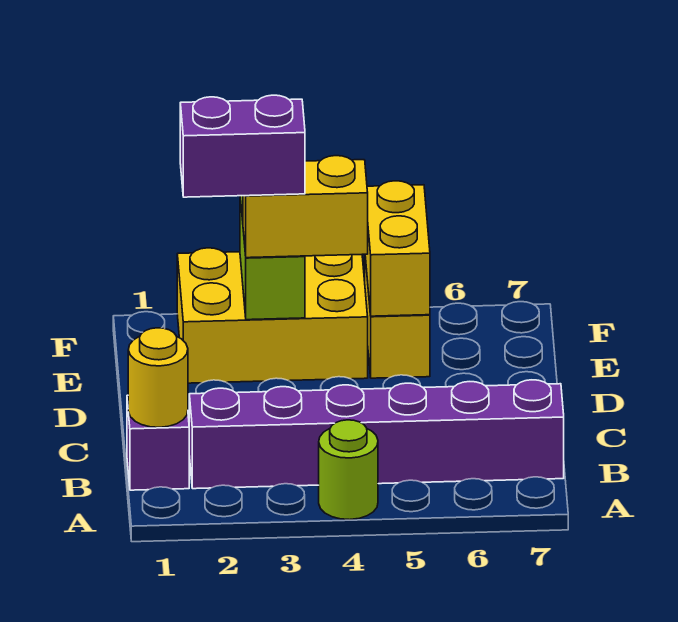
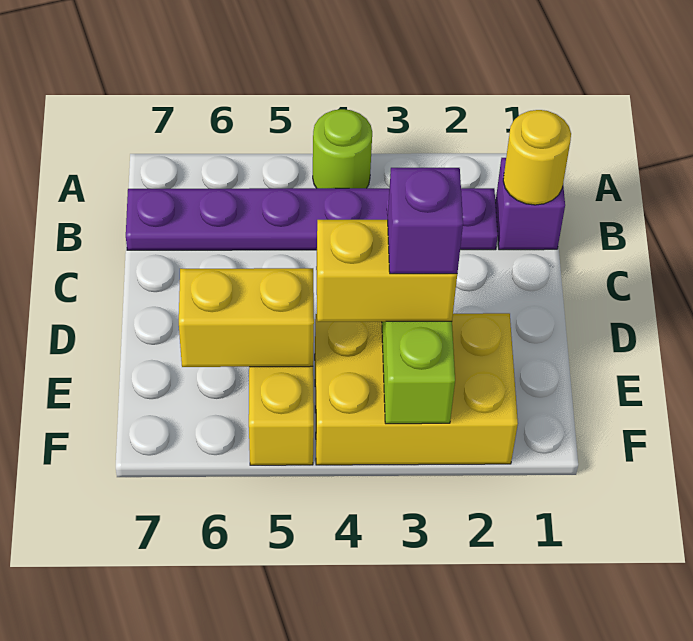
purple brick B2:B7 level 1 -> purple plate B2:B7 level 1
purple brick E2:E3 level 4 -> purple brick E3 level 4
yellow brick E5:F5 level 2 -> yellow brick E5:E6 level 2

